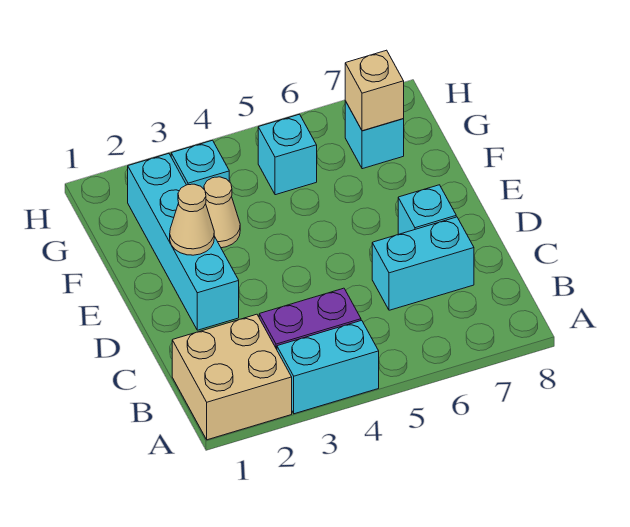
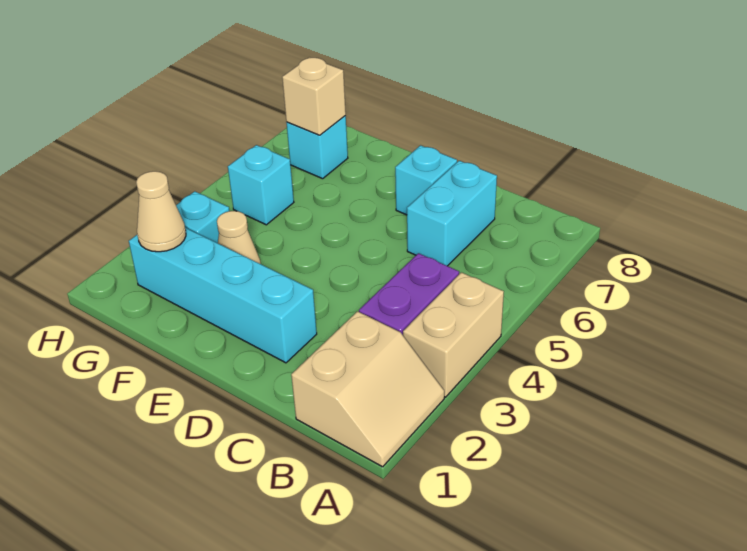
tan brick A1:B2 level 1 -> tan slope A1:B2 level 1 top B
cyan brick A3:A4 level 1 -> tan brick A3:A4 level 1
tan cone E2 level 2 -> tan cone G2 level 2

